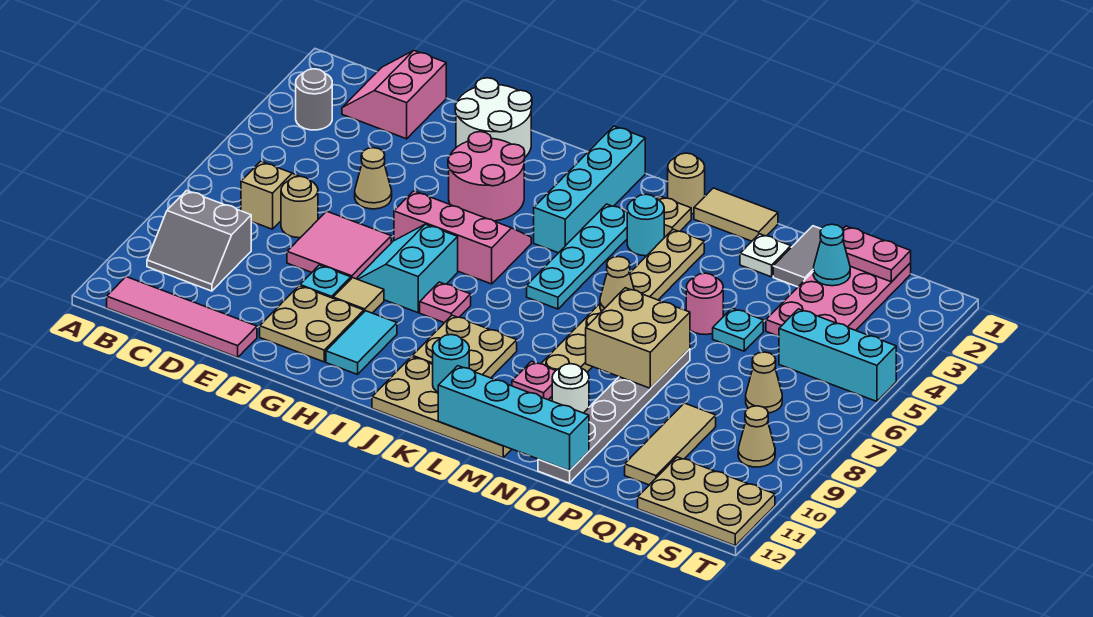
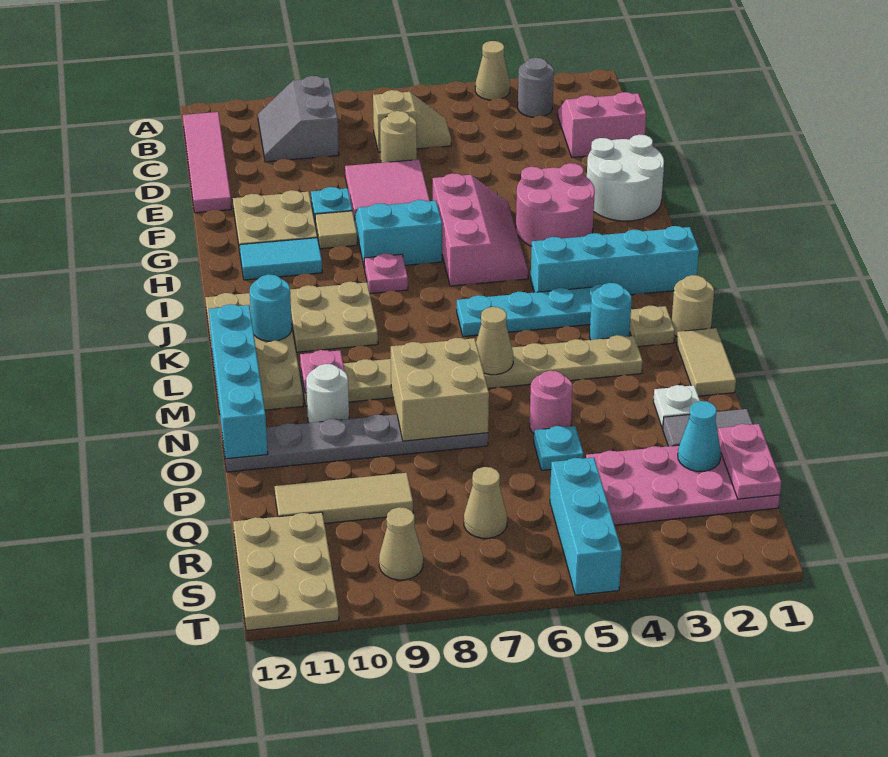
tan cone E5 level 1 -> tan cone A4 level 1

